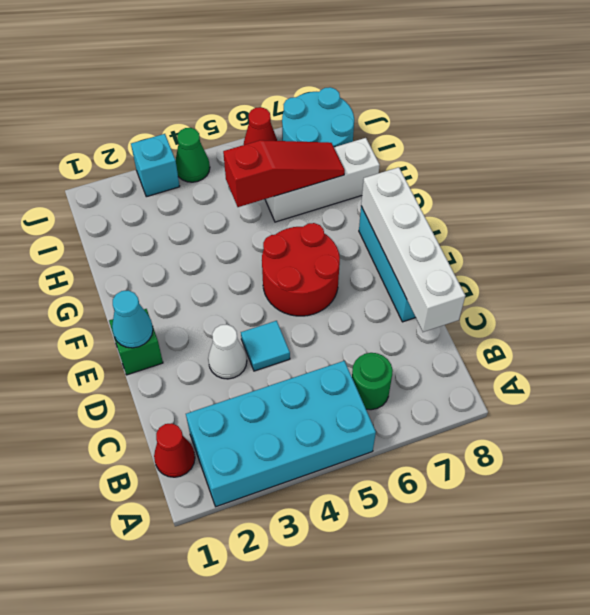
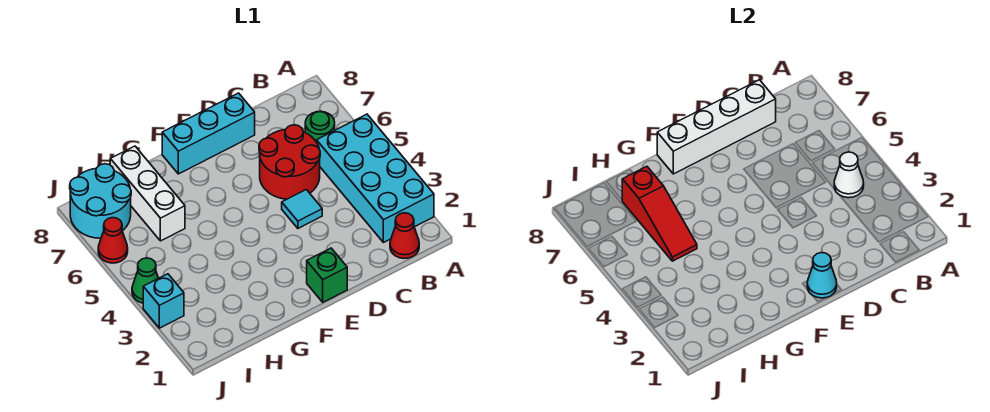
white cone D3 level 1 -> white cone B4 level 2
red round brick E5:F6 level 1 -> red round brick C5:D6 level 1
red slope H5:H7 level 2 top 5 -> red slope H5:H7 level 2 top 7

